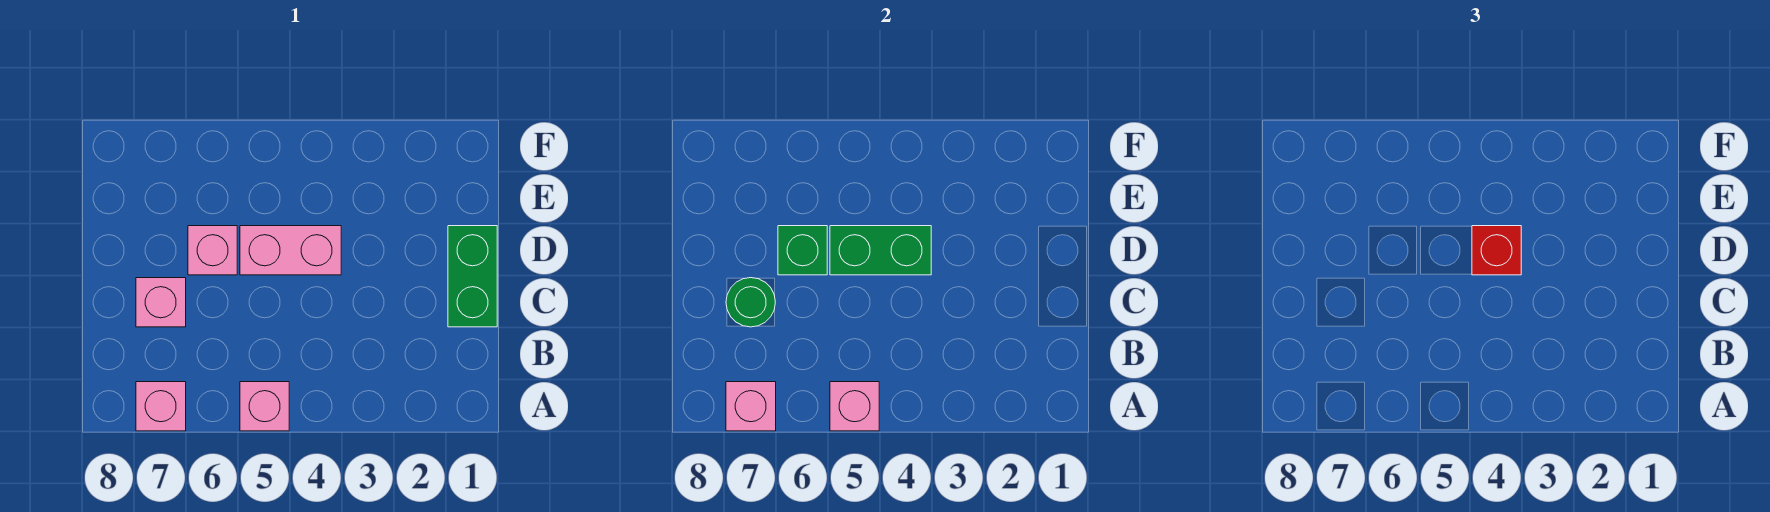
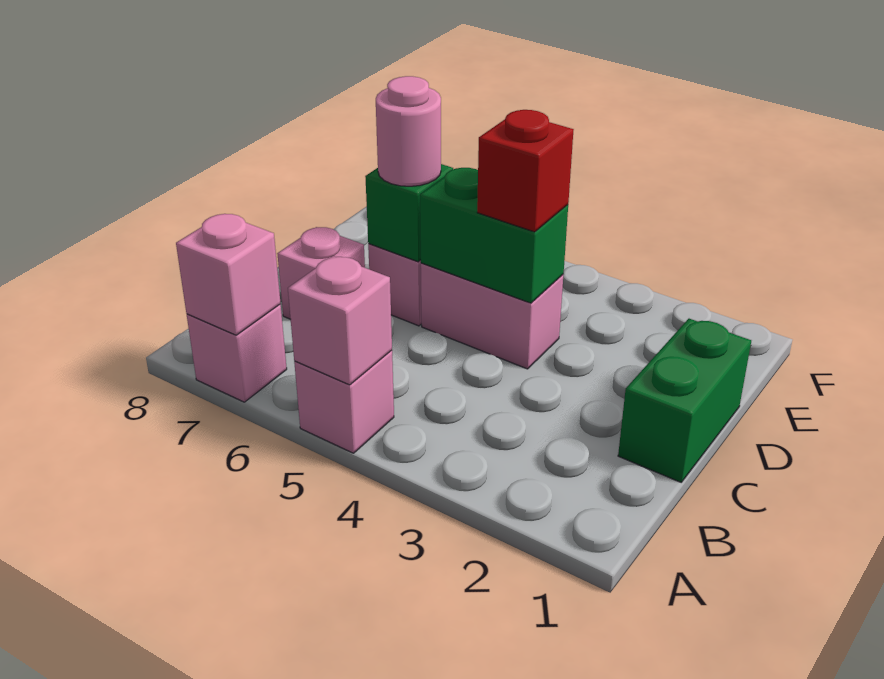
green round brick C7 level 2 -> none
none -> pink round brick D6 level 3

